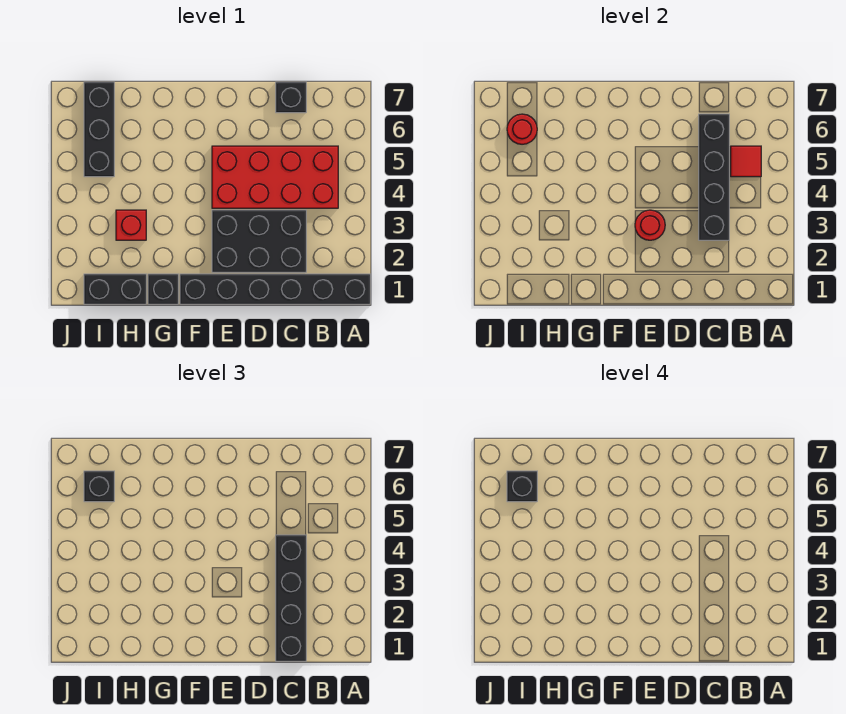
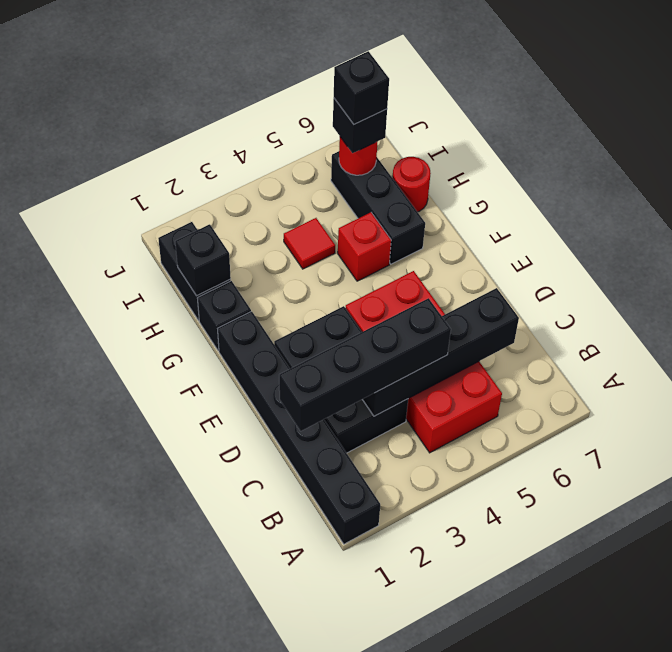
red tile B5 level 2 -> red tile H4 level 1
black brick C7 level 1 -> black brick H1 level 2
red round brick E3 level 2 -> red round brick H7 level 1
red brick H3 level 1 -> red brick G5 level 1
black brick I5:I7 level 1 -> black brick G6:I6 level 1

